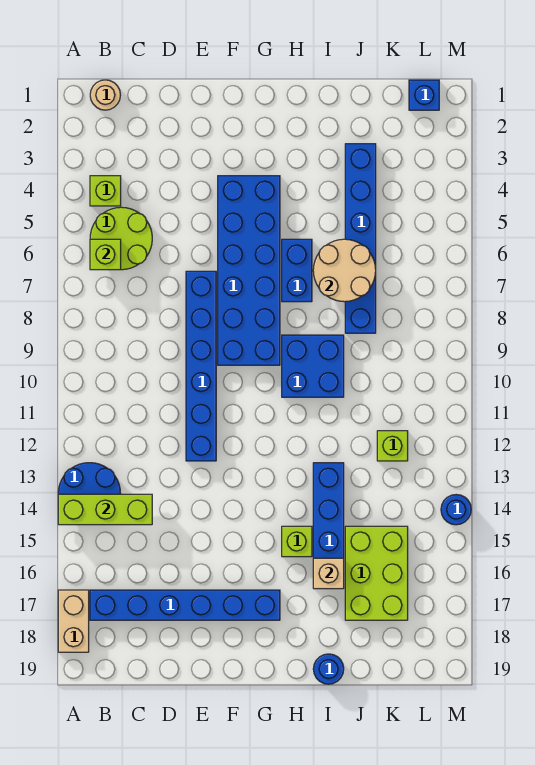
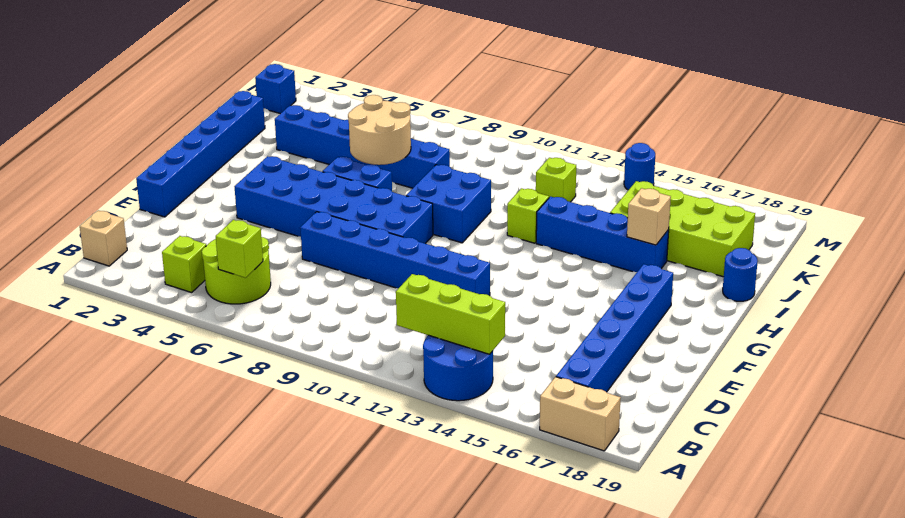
lime brick A14:C14 level 2 -> lime brick B12:B14 level 2
tan round brick B1 level 1 -> tan brick B1 level 1
none -> blue brick E1:J1 level 1
lime brick H15 level 1 -> lime brick I12 level 1
lime brick J15:K17 level 1 -> lime brick J15:K18 level 1

